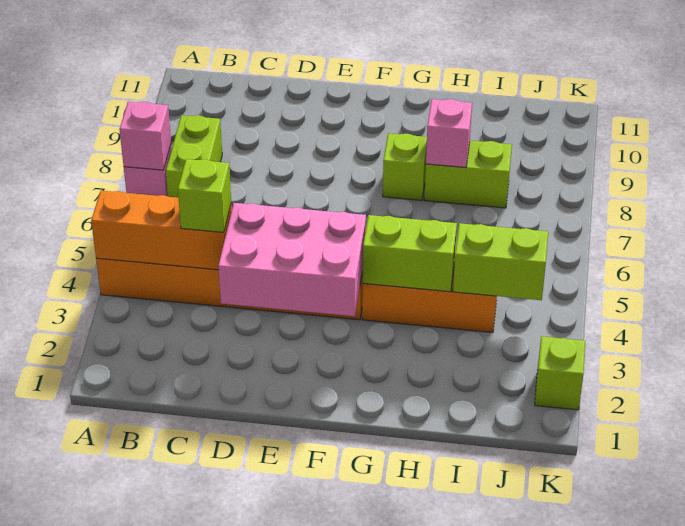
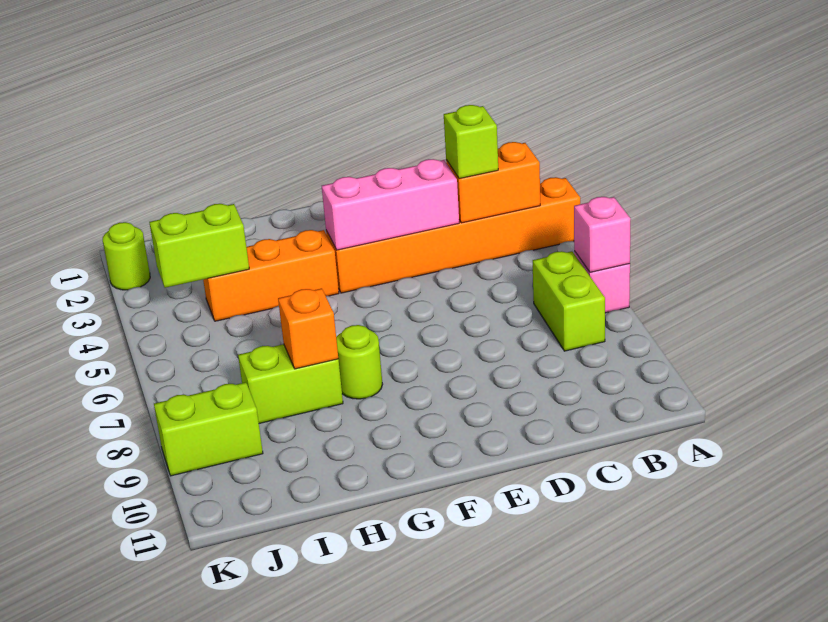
orange brick A4:C4 level 2 -> orange brick B4:C4 level 2
pink brick D3:F4 level 2 -> pink brick D4:F4 level 2
lime brick G4:H4 level 2 -> lime brick J9:K9 level 1
lime brick G8 level 1 -> lime round brick G8 level 1
pink brick H8 level 2 -> orange brick H8 level 2
lime brick K2 level 1 -> lime round brick K2 level 1

